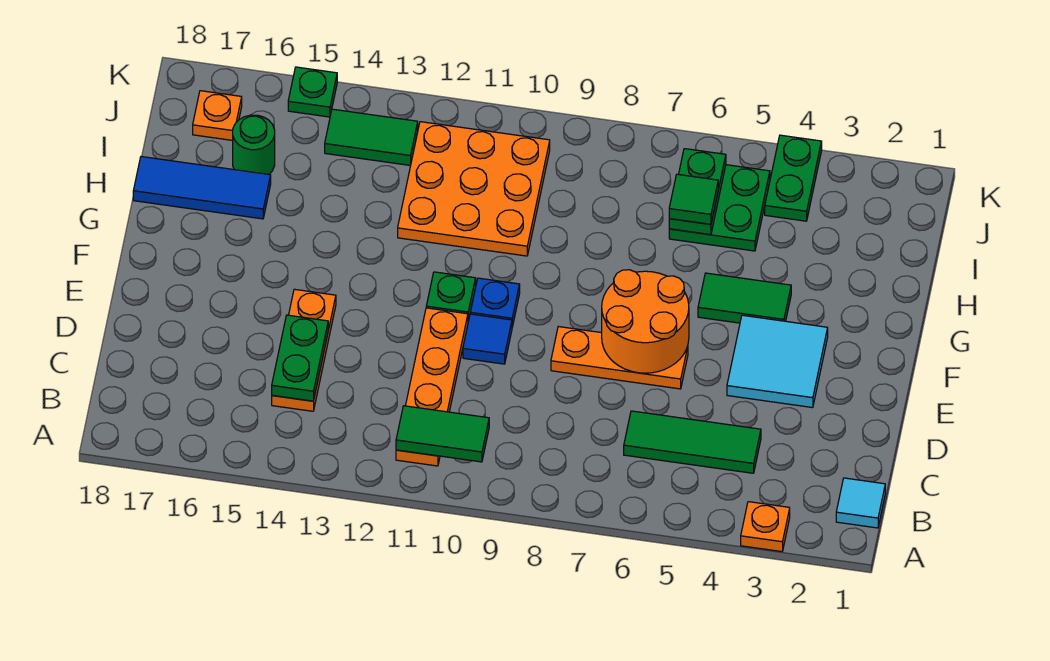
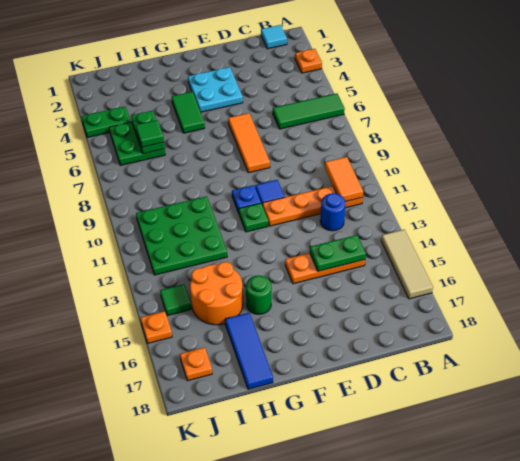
none -> tan tile A14:A16 level 1
green tile B10:B11 level 2 -> orange tile B10:B11 level 2
green tile C4:C6 level 1 -> green tile A6:C6 level 1
none -> blue round brick C12 level 1
cyan tile E3:F4 level 1 -> cyan plate E3:F4 level 1
orange plate E6:E8 level 1 -> orange tile E6:E8 level 1
orange round brick E6:F7 level 2 -> orange round brick H14:I15 level 1
orange plate H10:J12 level 1 -> green plate H10:J12 level 1
green plate I6:J6 level 2 -> green plate I5:I6 level 2
green round brick I16 level 1 -> green round brick G15 level 1
green tile J13:J14 level 1 -> green tile J14 level 1
green plate K15 level 1 -> orange plate K15 level 1

